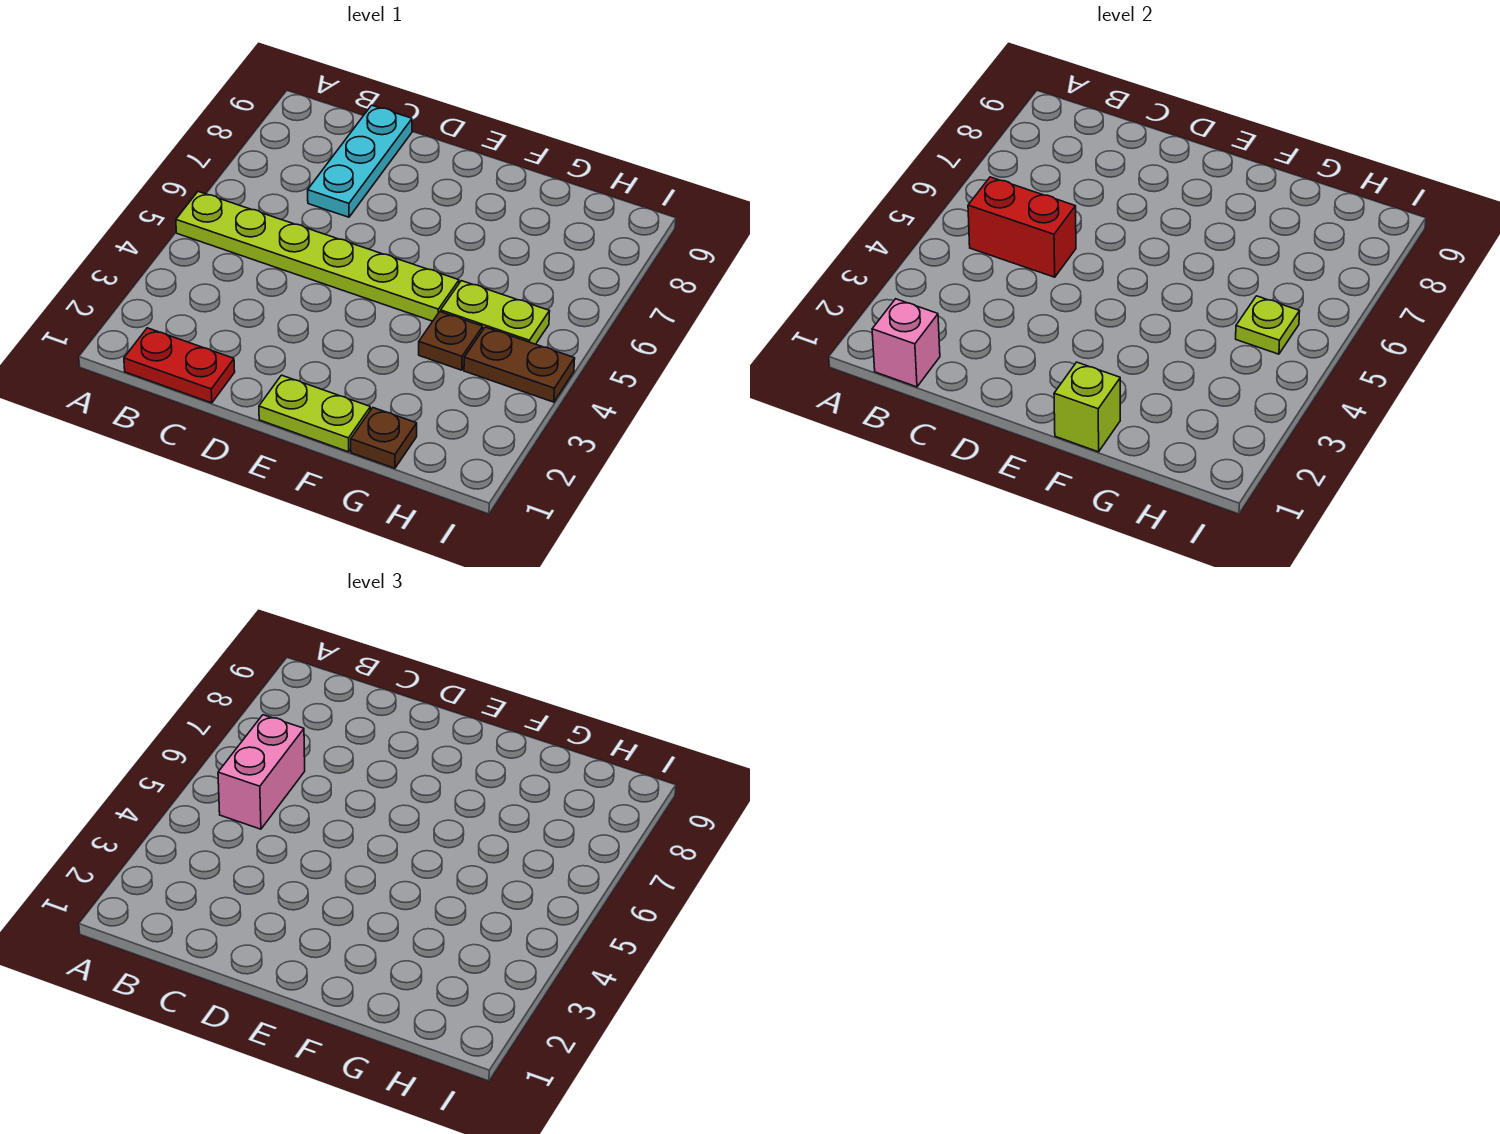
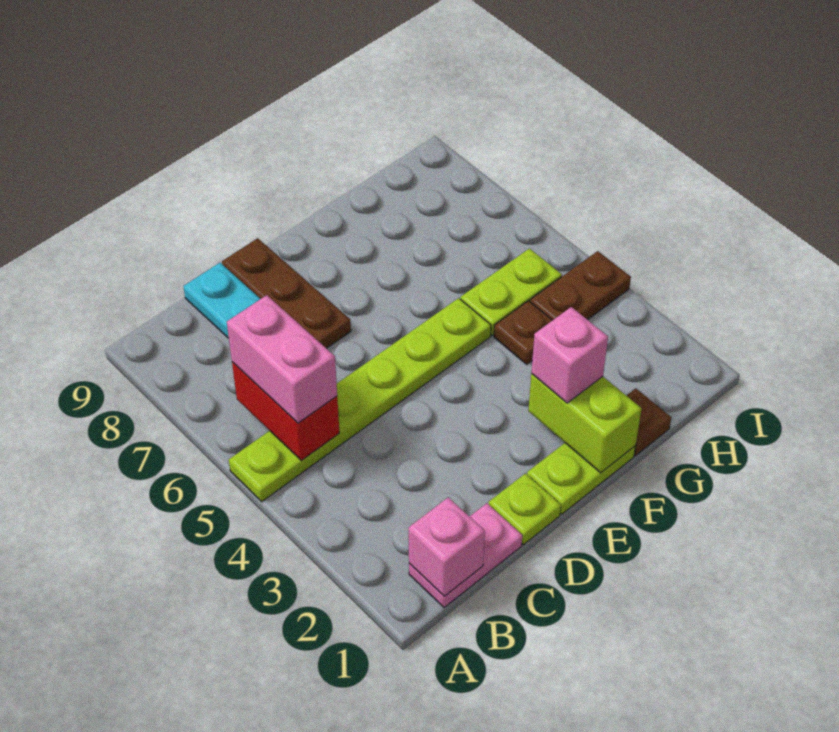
red plate B1:C1 level 1 -> pink plate B1:C1 level 1
red brick B5:C5 level 2 -> red brick B5:B6 level 2
none -> brown plate D7:D9 level 1
lime brick F1 level 2 -> lime brick F1:F2 level 2
none -> pink brick F2 level 3
lime plate H5 level 2 -> lime plate D1 level 1

